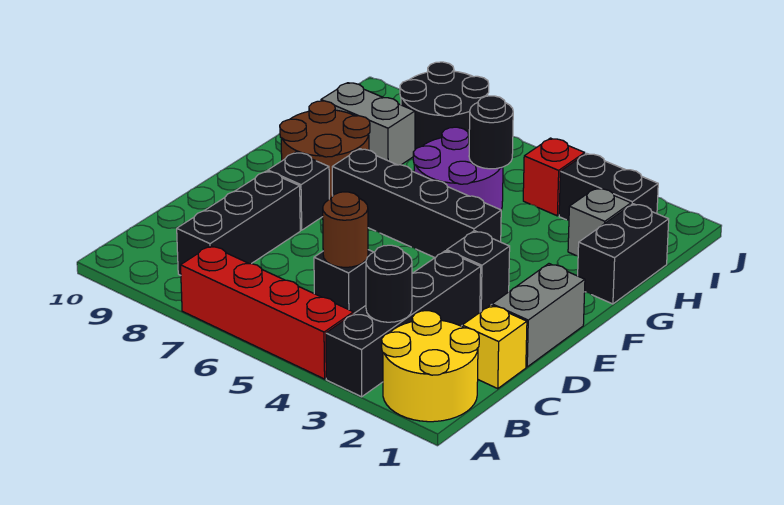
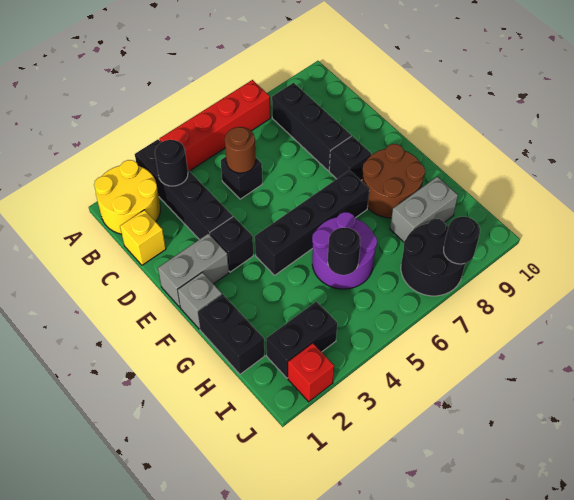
grey brick D1:E1 level 1 -> grey brick E1:E2 level 1
grey brick H2 level 1 -> grey brick F1 level 1
red brick I4 level 1 -> red brick J2 level 1
none -> black round brick J8 level 2

